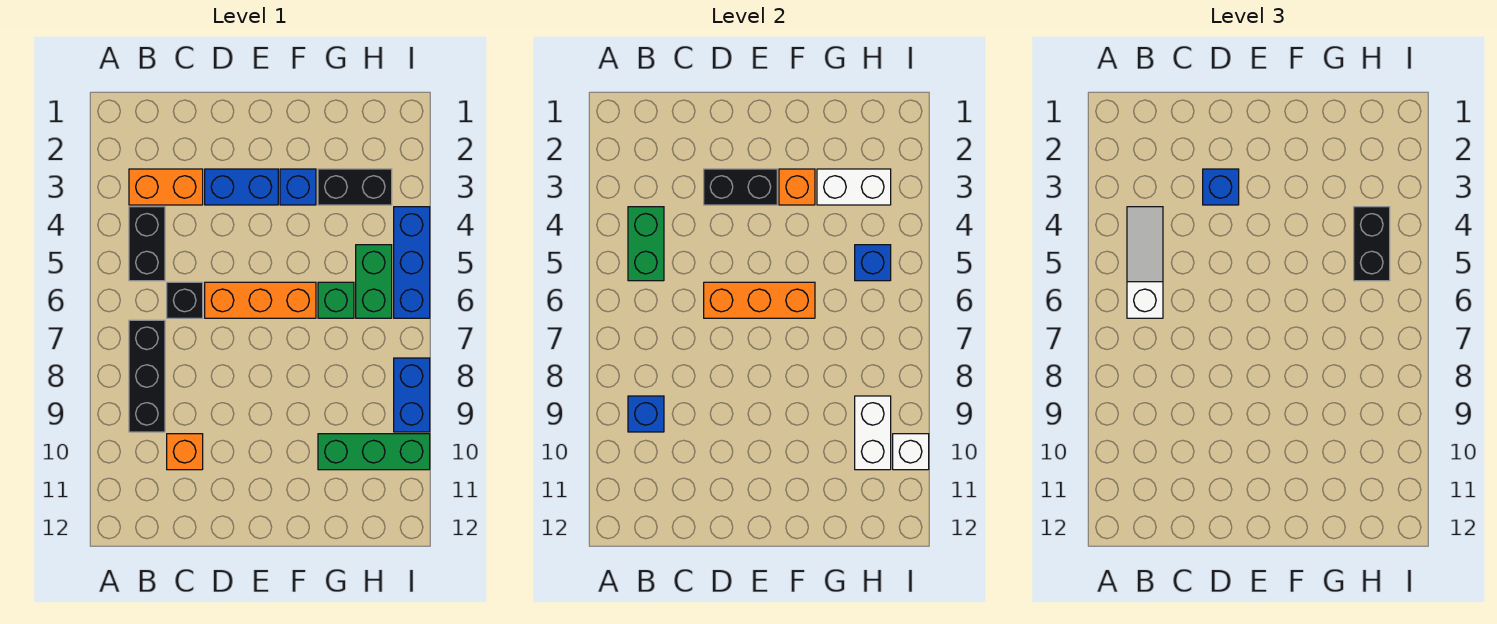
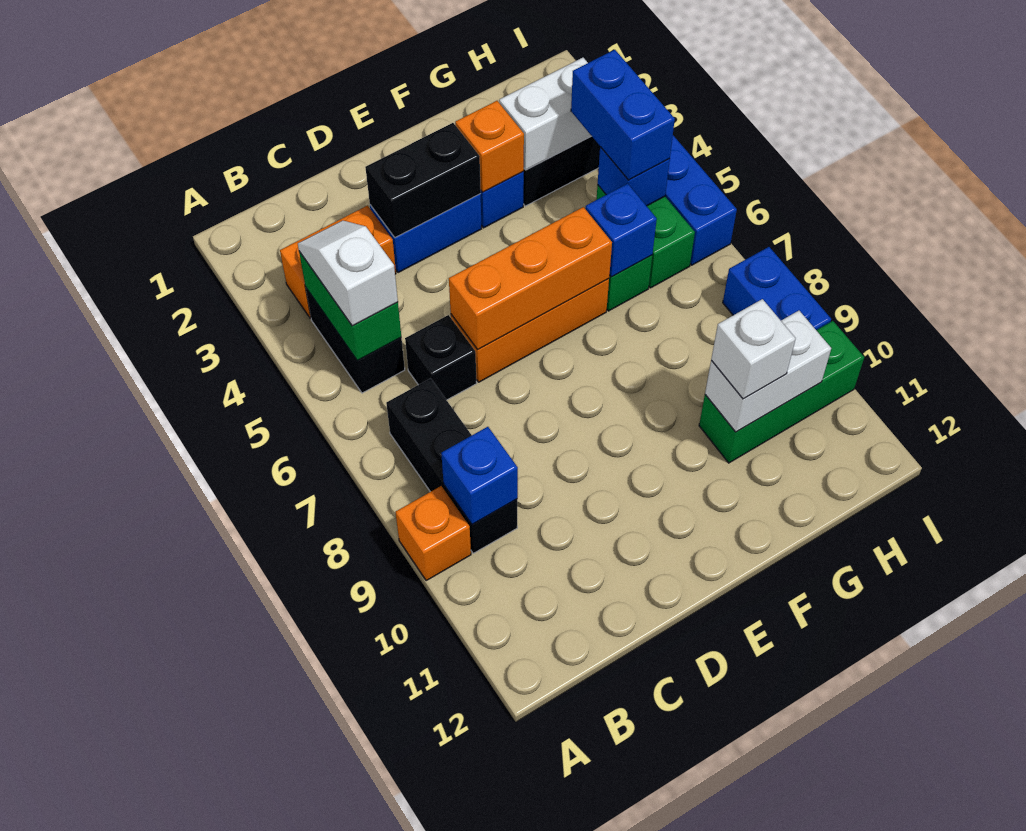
white slope B4:B6 level 3 top 6 -> white slope B4:B5 level 3 top 5
orange brick C10 level 1 -> orange brick A9 level 1
blue brick D3 level 3 -> blue brick G6 level 2
black brick H4:H5 level 3 -> blue brick H4:H5 level 3
white brick H9:H10 level 2 -> white brick G10:H10 level 2
white brick I10 level 2 -> white brick G10 level 3

